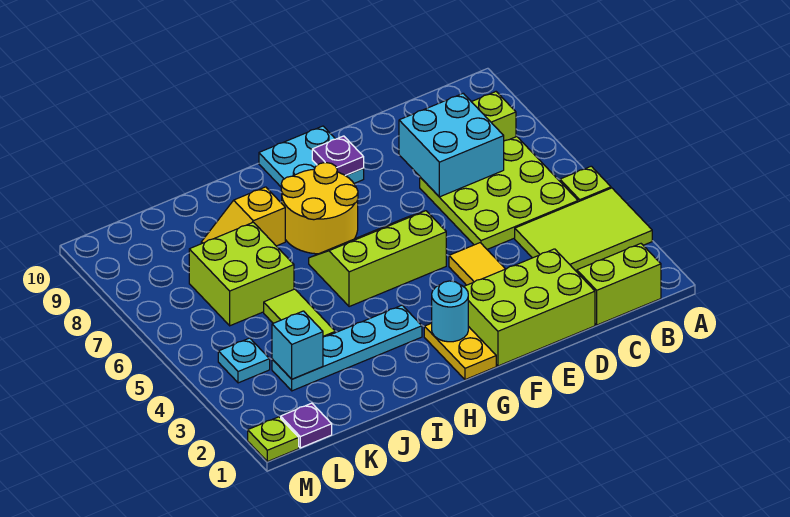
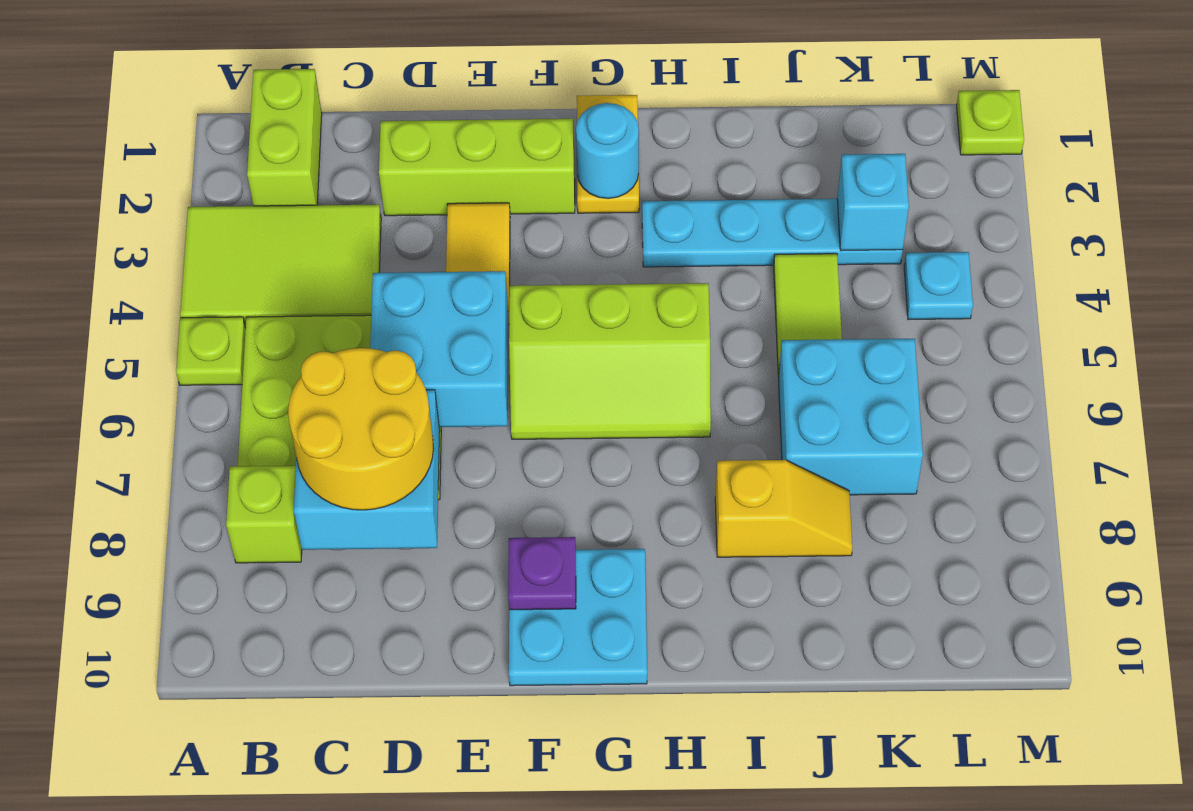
lime brick B1:C1 level 1 -> lime brick B1:B2 level 1
lime brick D1:F2 level 1 -> lime brick D2:F2 level 1
none -> cyan brick D5:E6 level 2
yellow round brick G7:H8 level 1 -> yellow round brick C7:D8 level 3
lime brick J6:K7 level 1 -> cyan brick J6:K7 level 1
purple plate L1 level 1 -> none

